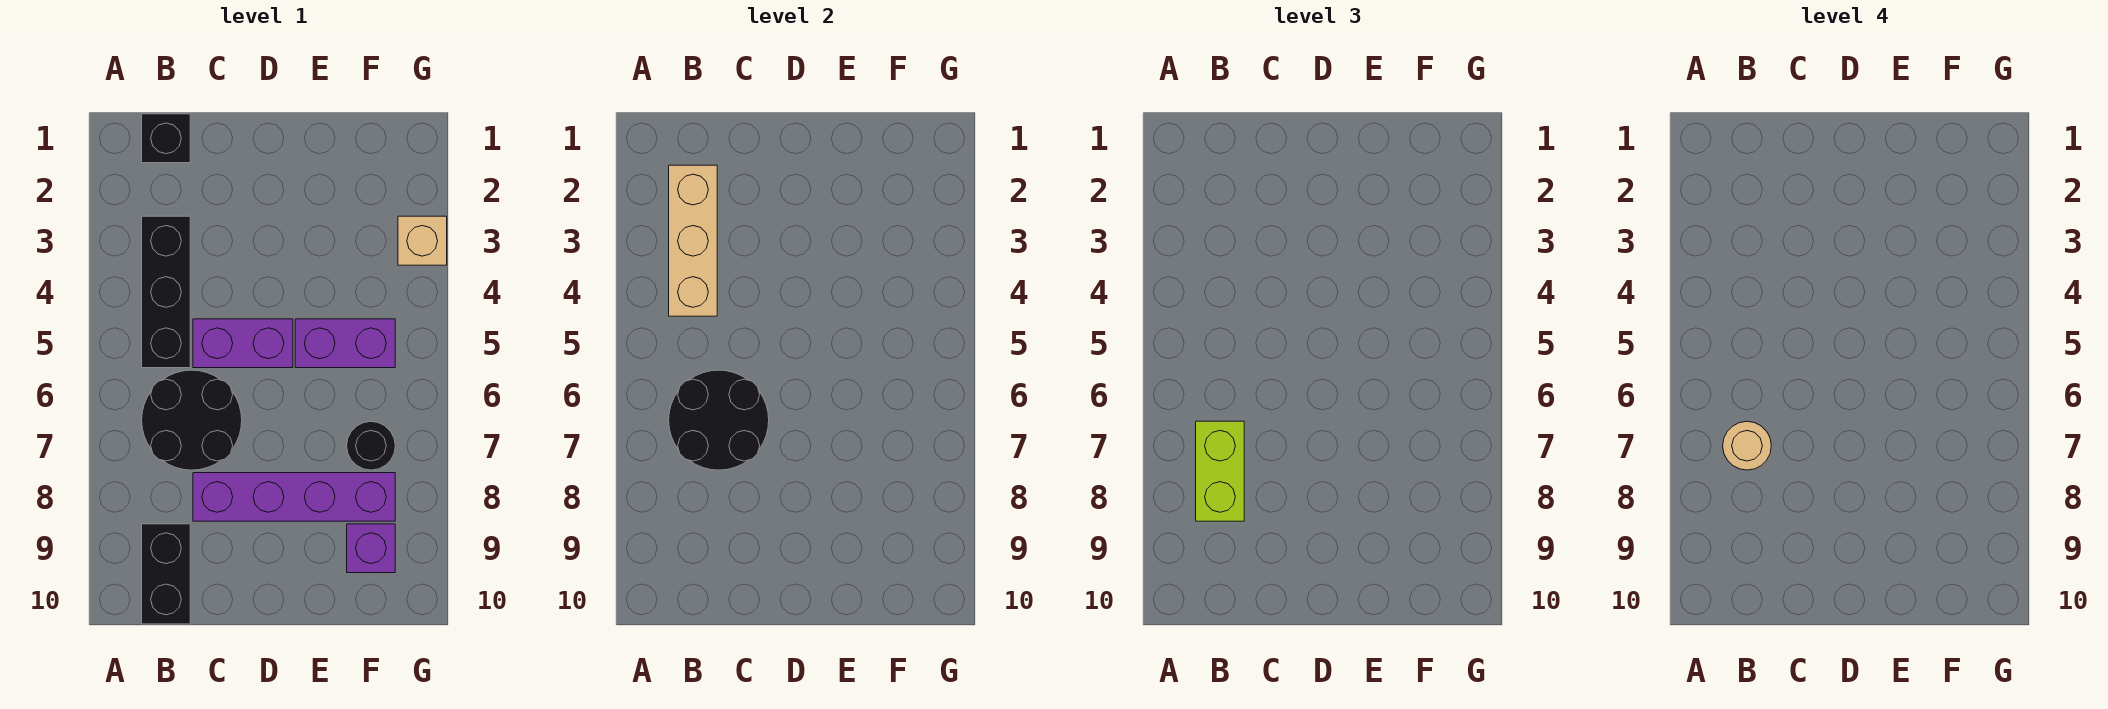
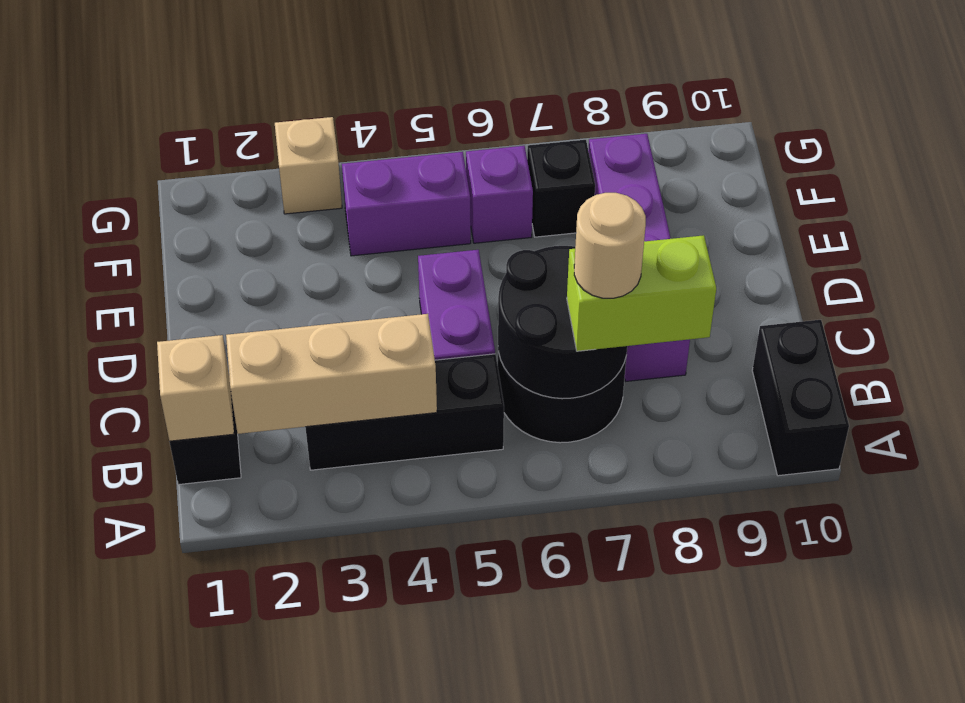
none -> tan brick B1 level 2
black brick B9:B10 level 1 -> black brick A10:B10 level 1
purple brick E5:F5 level 1 -> purple brick F4:F5 level 1
black round brick F7 level 1 -> black brick F7 level 1
purple brick F9 level 1 -> purple brick F6 level 1

